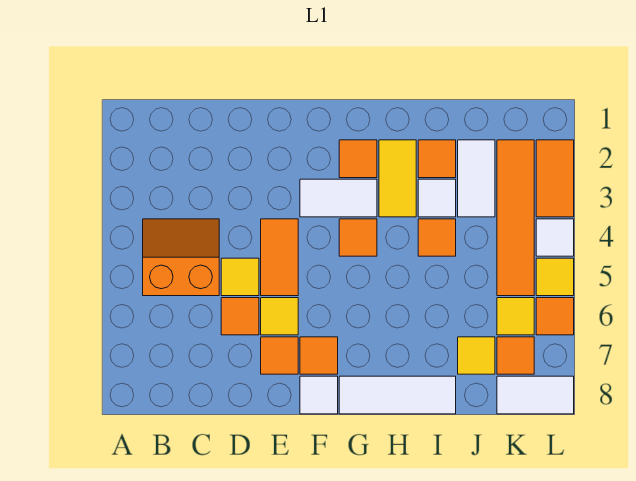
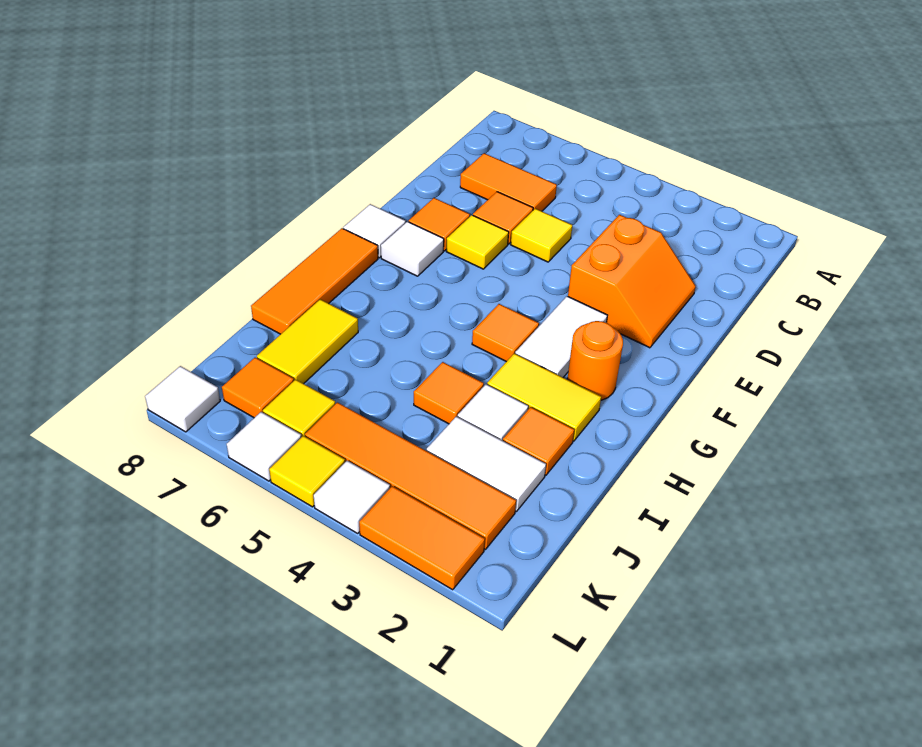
orange slope B4:C5 level 1 top 5 -> orange slope D2:E3 level 1 top 3
orange tile E4:E5 level 1 -> orange tile C6:C7 level 1
orange tile F7 level 1 -> white tile F7 level 1
orange tile G2 level 1 -> orange round brick G2 level 1
white tile G8:I8 level 1 -> orange tile G8:I8 level 1
yellow tile J7 level 1 -> yellow tile I7:J7 level 1
white tile K8:L8 level 1 -> white tile L8 level 1
orange tile L6 level 1 -> white tile L6 level 1

